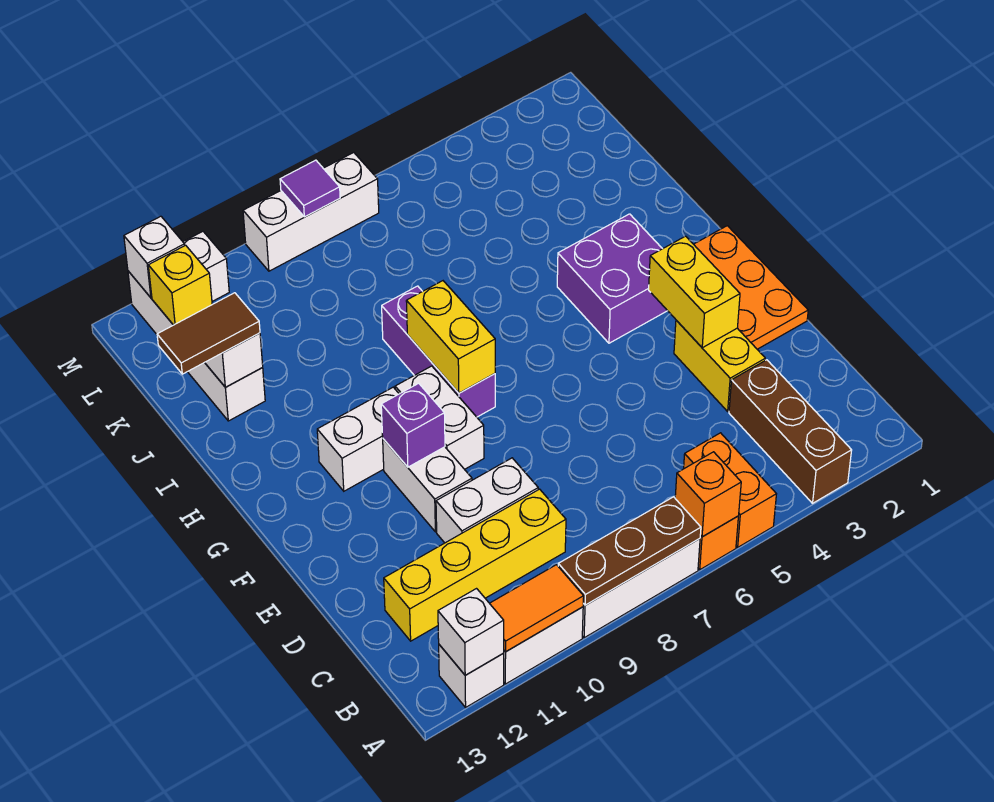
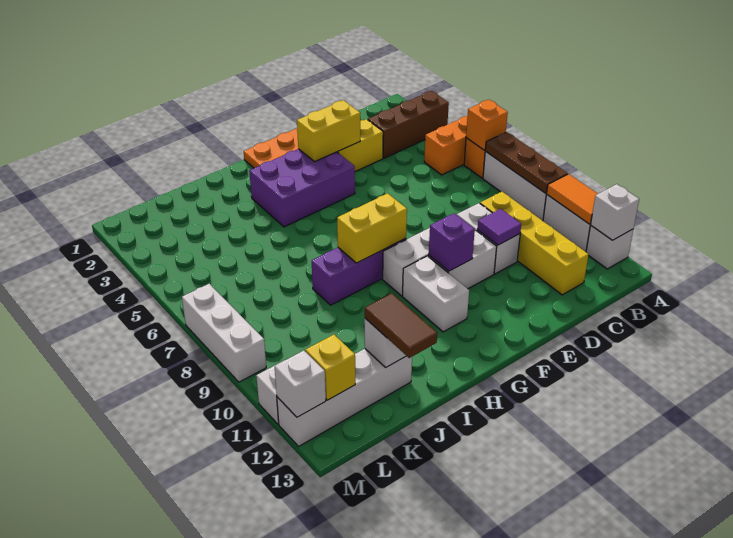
purple brick G3:H4 level 1 -> purple brick F3:H4 level 1
purple tile M8 level 2 -> purple tile D10 level 2

